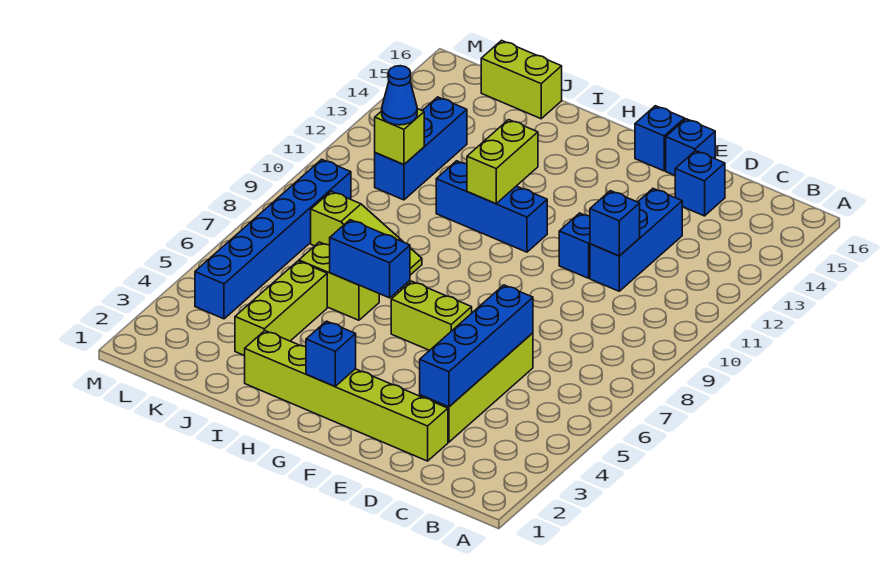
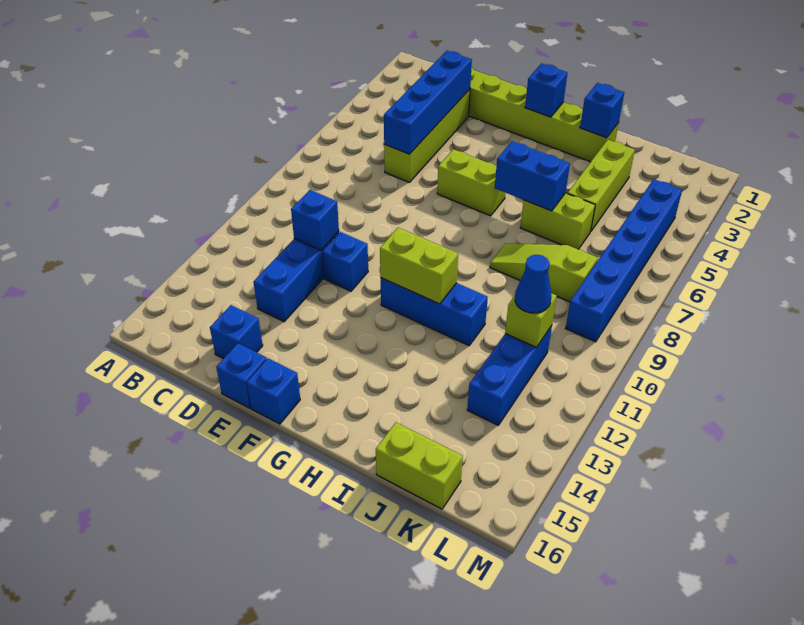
lime brick H11:H12 level 2 -> lime brick G11:H11 level 2
none -> blue brick I2 level 2

